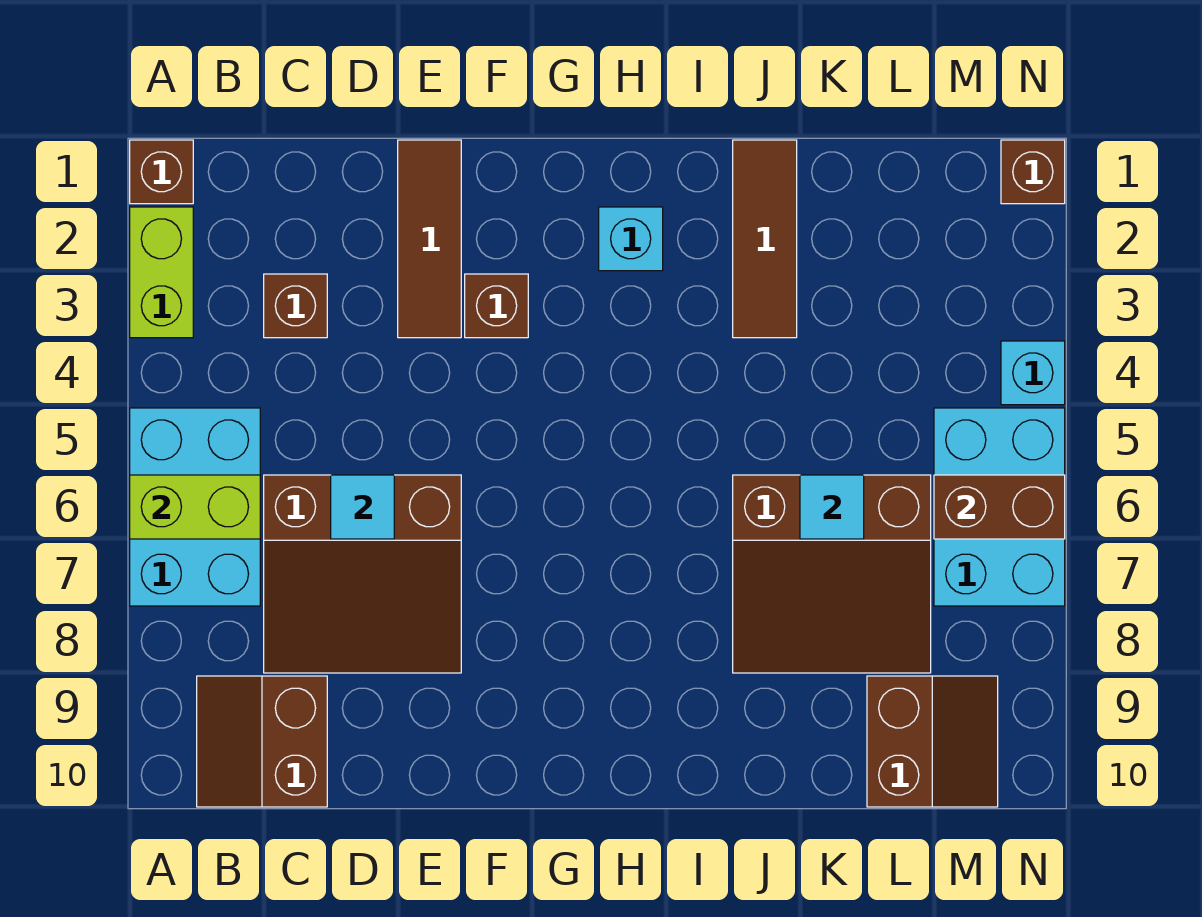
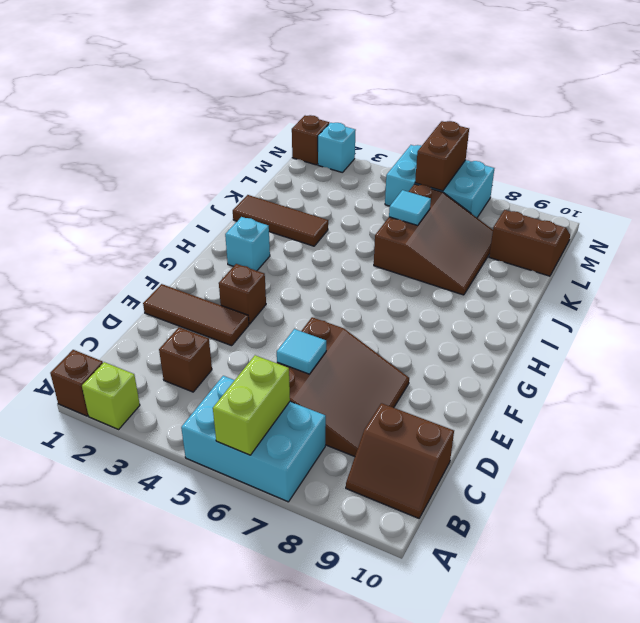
lime brick A2:A3 level 1 -> lime brick A2 level 1
cyan brick N4 level 1 -> cyan brick N2 level 1

